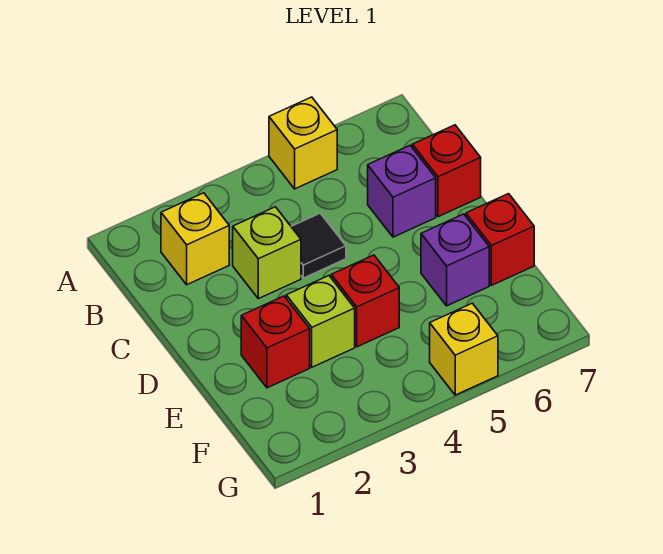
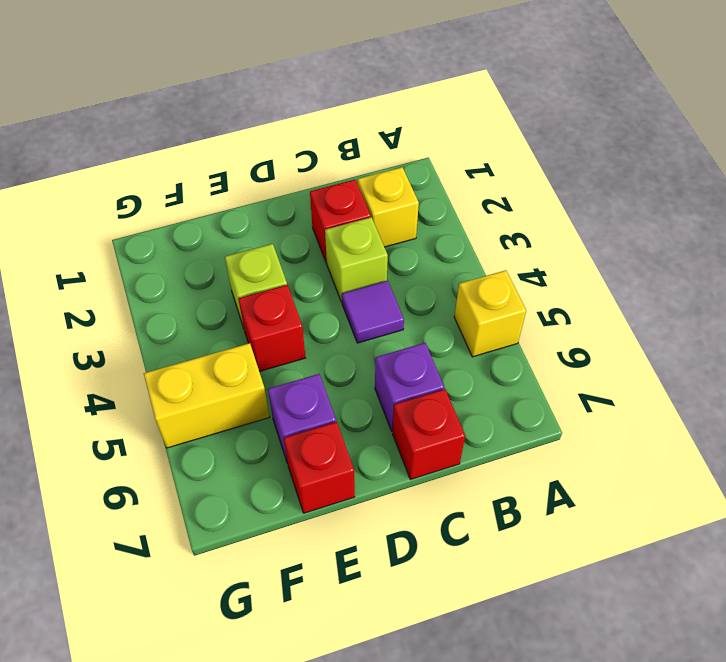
black tile C4 level 1 -> purple tile C4 level 1
red brick E2 level 1 -> red brick C2 level 1
yellow brick G5 level 1 -> yellow brick F5:G5 level 1

